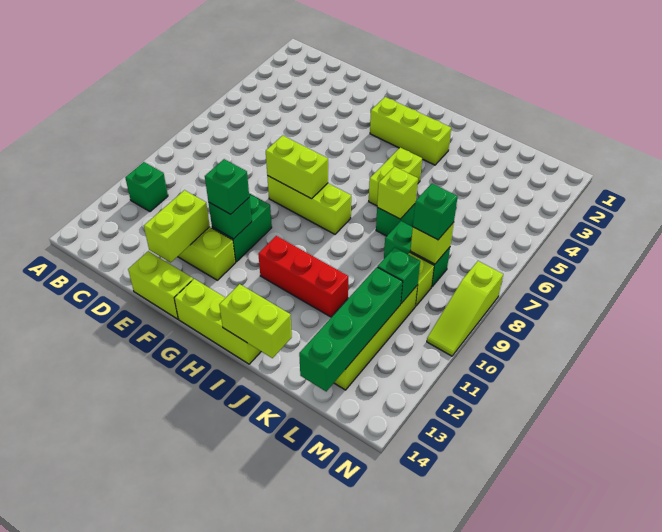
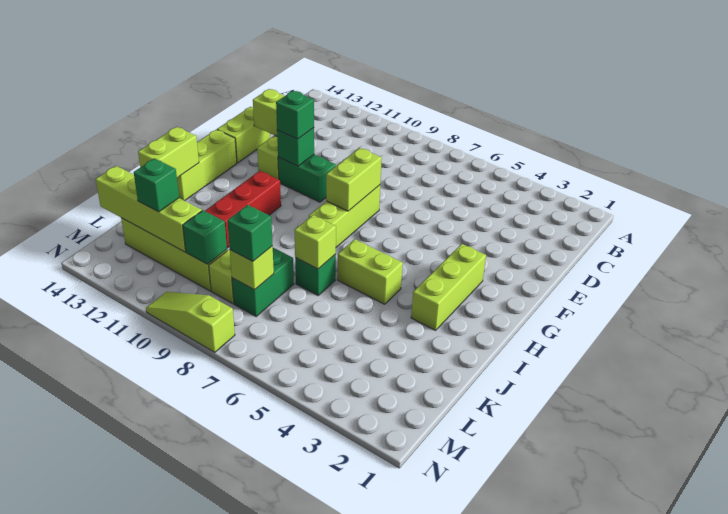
green brick B11 level 1 -> green brick L12 level 3
green brick L11:L14 level 2 -> lime brick L11:L14 level 2

